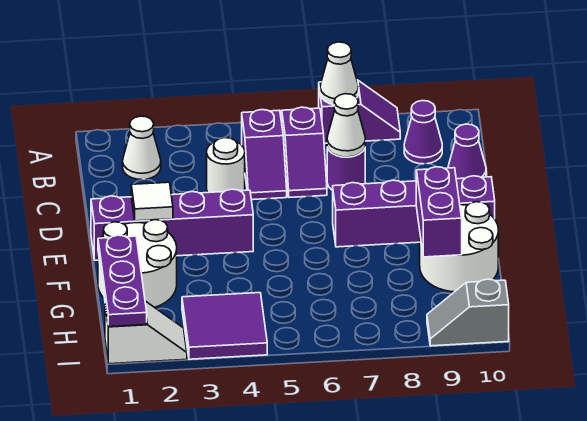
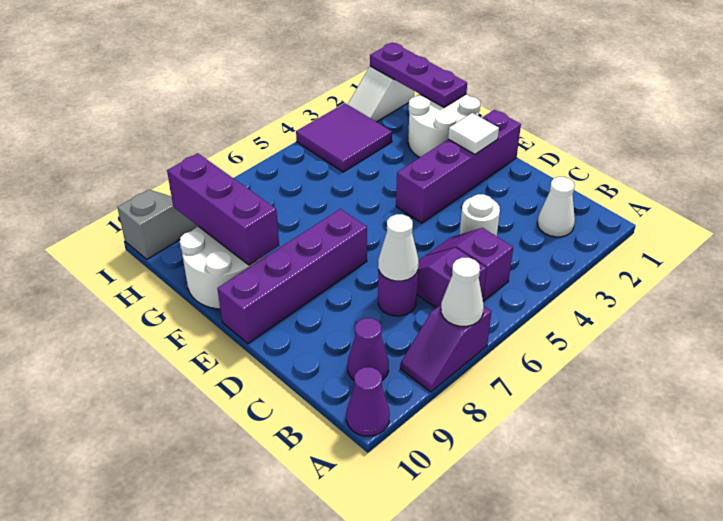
purple cone C10 level 1 -> purple cone A10 level 1
purple brick F9:G9 level 2 -> purple brick F9:H9 level 2

